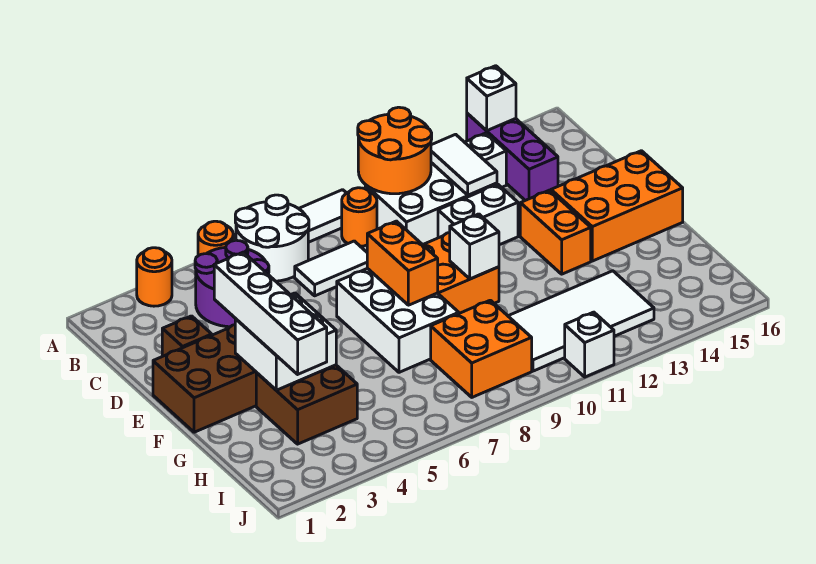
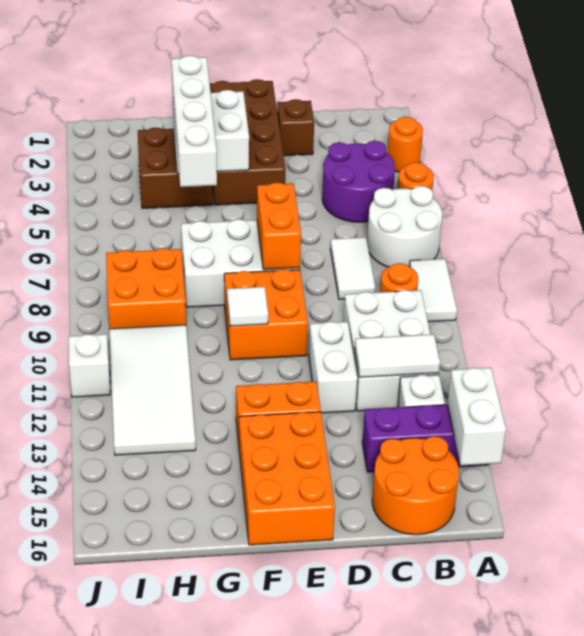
orange round brick A10:B11 level 2 -> orange round brick B15:C16 level 1
white brick A14 level 2 -> white brick A14:A15 level 2
white brick E3:H3 level 3 -> white brick G3:G6 level 3
orange brick E8:F8 level 2 -> orange brick E7:E8 level 2
white brick F10 level 2 -> white tile F10 level 2

